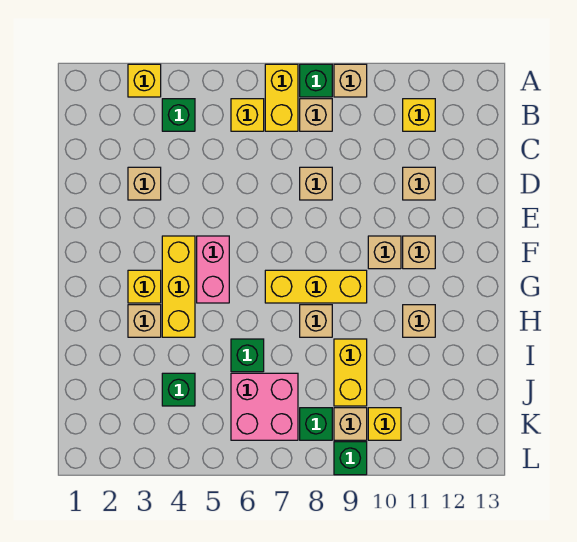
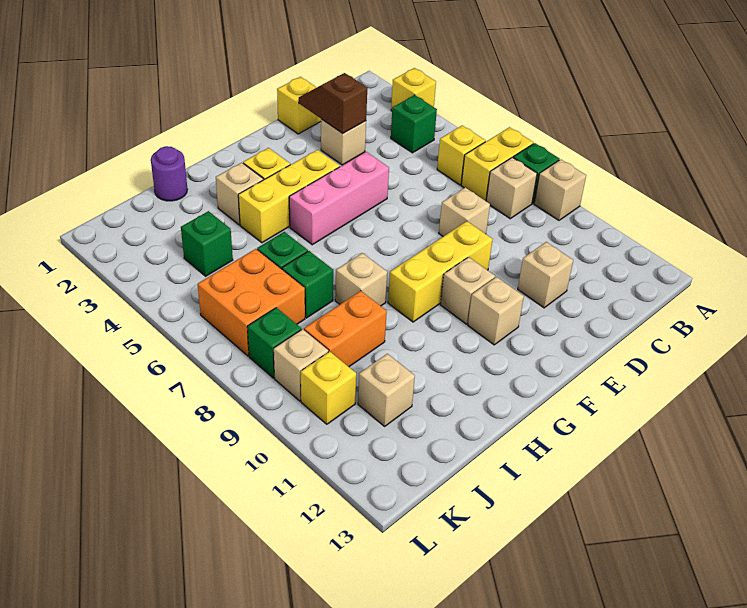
yellow brick B11 level 1 -> yellow brick D1 level 1
none -> brown slope D2:D3 level 2 top 3
pink brick F5:G5 level 1 -> pink brick E5:G5 level 1
yellow brick G7:G9 level 1 -> yellow brick E9:G9 level 1
tan brick H11 level 1 -> tan brick J11 level 1
none -> purple round brick I1 level 1
yellow brick I9:J9 level 1 -> orange brick I9:J9 level 1
pink brick J6:K7 level 1 -> orange brick J6:K7 level 1
green brick L9 level 1 -> green brick I7 level 1

